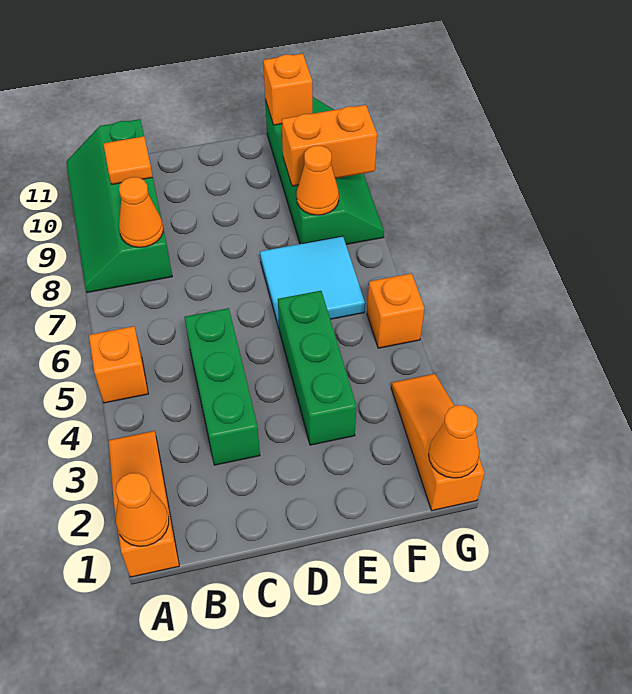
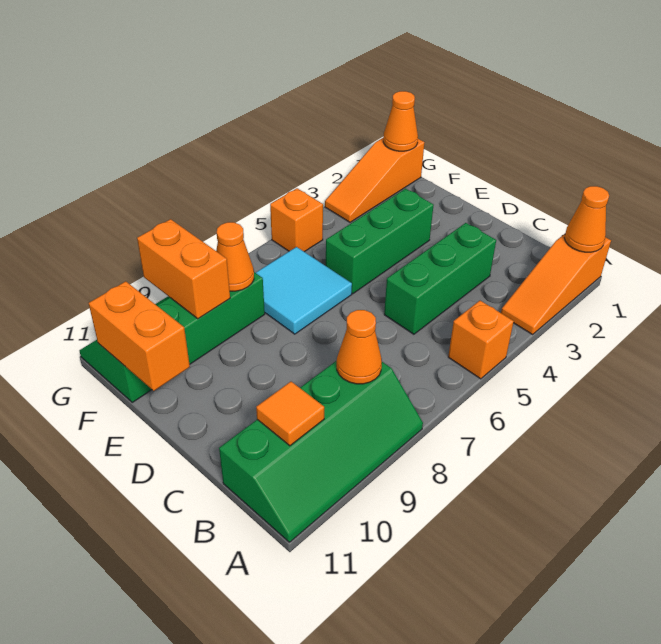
orange brick F11 level 2 -> orange brick E11:F11 level 2

